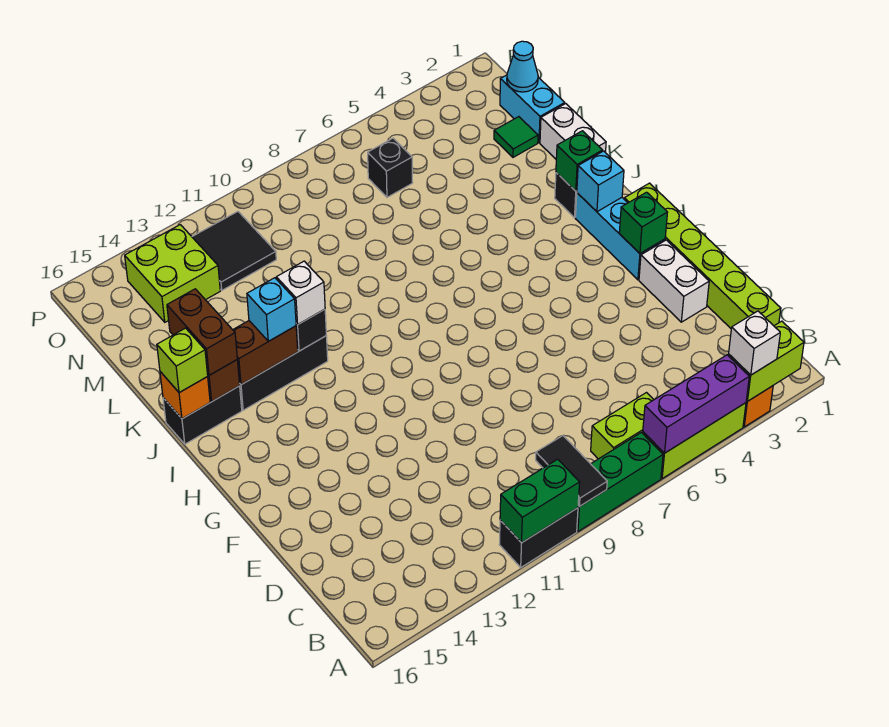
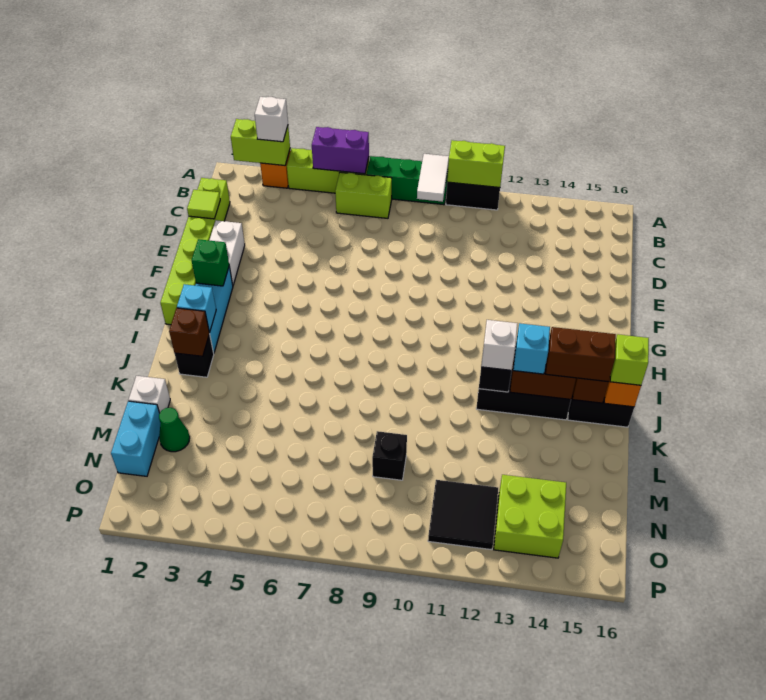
purple brick A4:A6 level 2 -> purple brick A5:A6 level 2
black tile A9:B9 level 2 -> white tile A9:B9 level 2
green brick A10:A11 level 2 -> lime brick A10:A11 level 2
none -> lime tile D1 level 2
green brick J2 level 2 -> brown brick J2 level 2
brown brick J15:K15 level 3 -> brown brick J14:J15 level 3
white brick K1:L1 level 1 -> white brick L1 level 1
green tile M2 level 1 -> green cone M2 level 1
cyan cone N1 level 2 -> none
black brick N6 level 1 -> black brick M9 level 1

